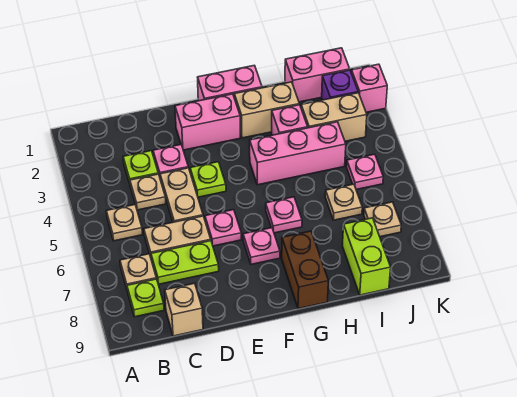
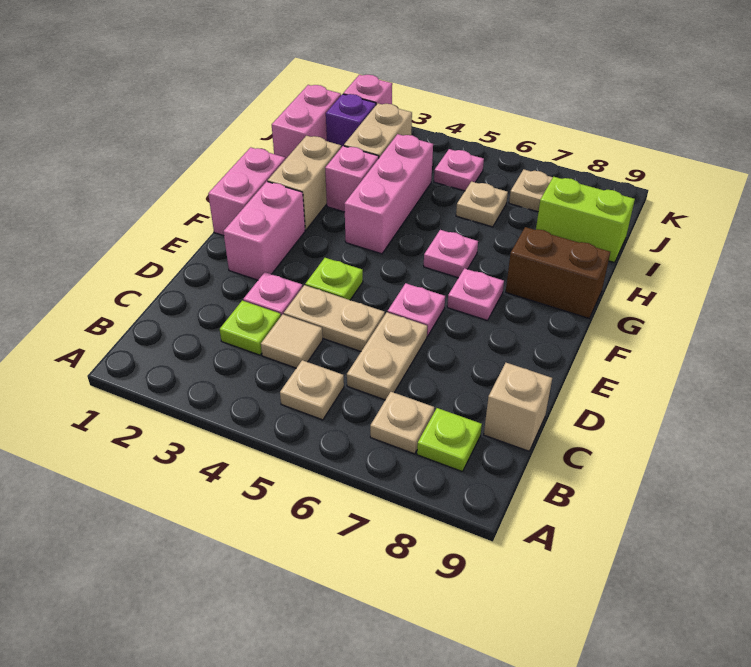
tan plate C4 level 1 -> tan tile C4 level 1
lime plate C7:D7 level 1 -> none

